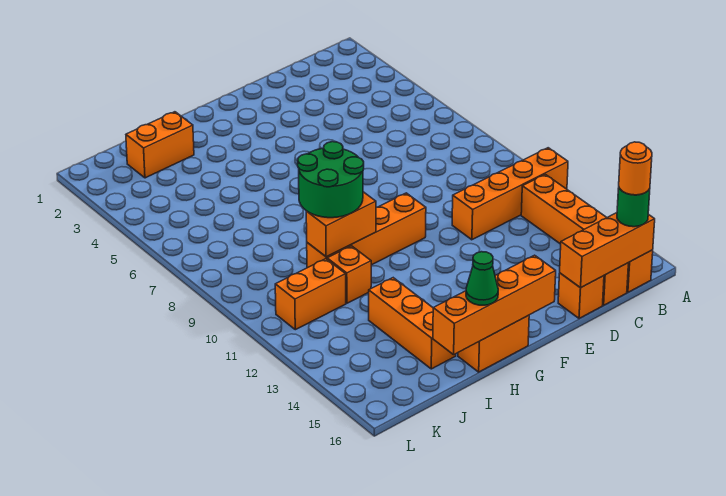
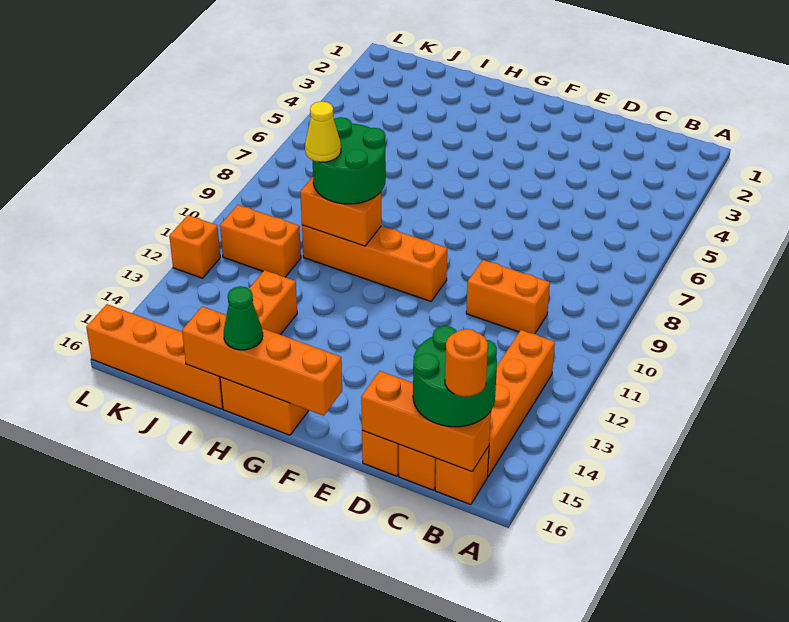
orange brick A11:D11 level 1 -> orange brick I16:L16 level 1
green round brick B16 level 3 -> green round brick B15:C16 level 3
orange brick I2:J2 level 1 -> orange brick C10:D10 level 1
none -> yellow cone I10 level 4
orange brick I11 level 1 -> orange brick L12 level 1

